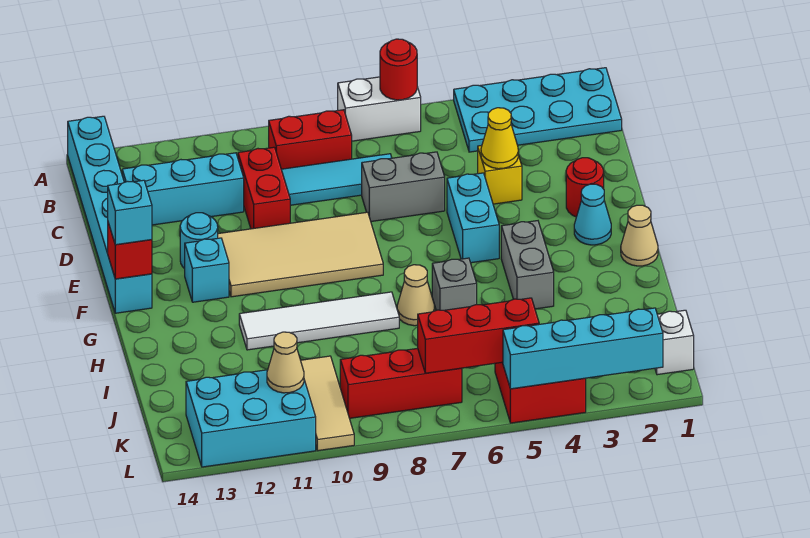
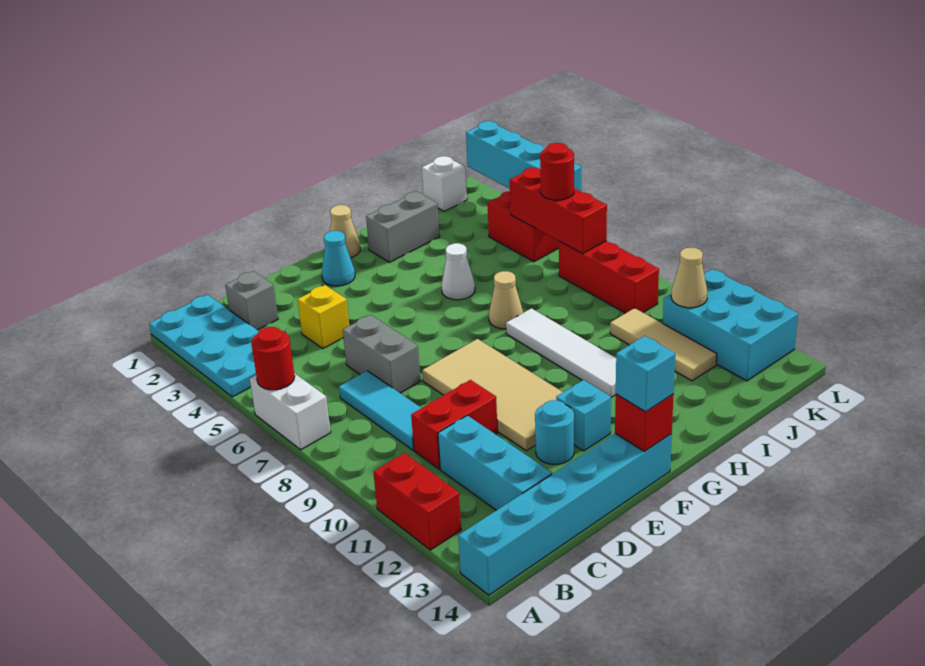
red brick B8:B9 level 1 -> red brick A11:A12 level 1
yellow cone D4 level 2 -> none
red round brick E2 level 1 -> red round brick K6 level 3
cyan brick E5:F5 level 1 -> none
grey brick G4:H4 level 1 -> grey brick H2:I2 level 1
none -> white cone H5 level 1
grey brick H6 level 1 -> grey brick C2 level 1
tan tile J10:L10 level 1 -> tan tile J10:J12 level 1

